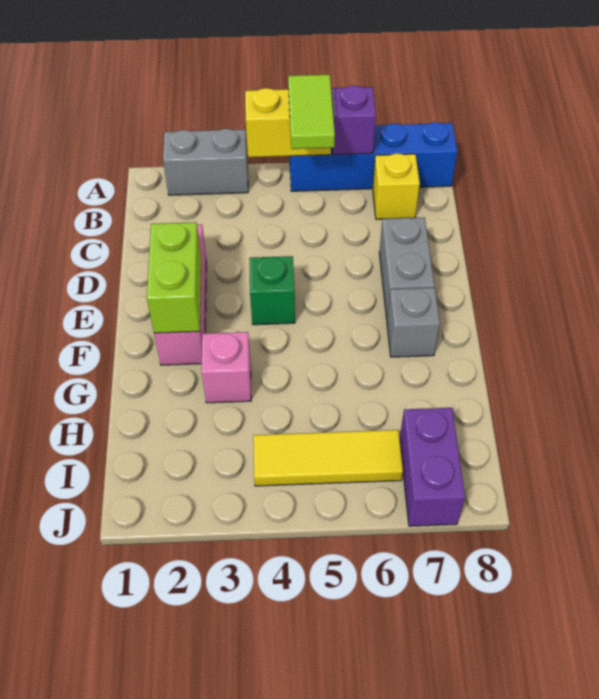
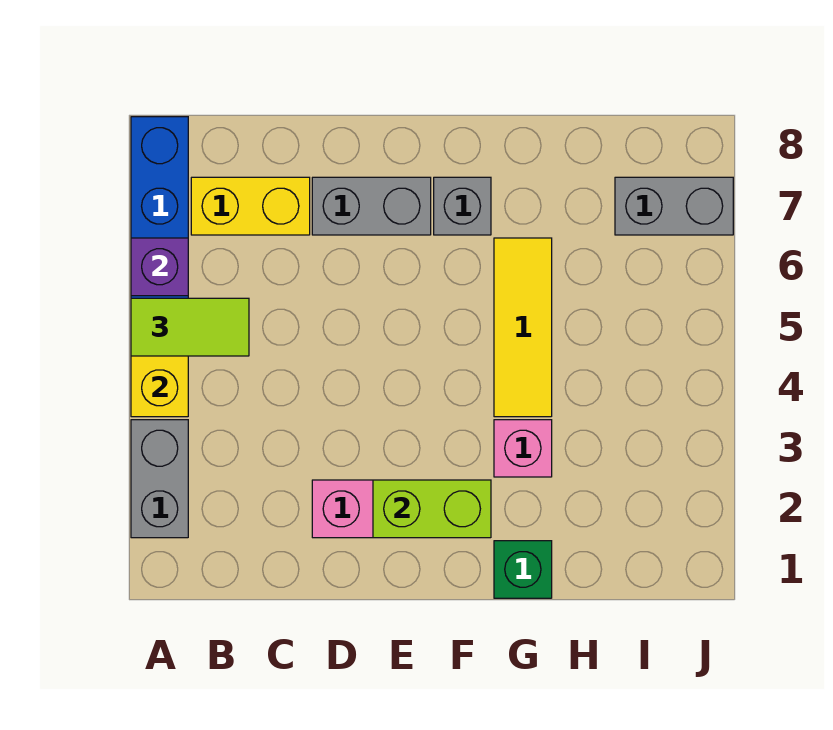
yellow brick B7 level 1 -> yellow brick B7:C7 level 1
green brick E4 level 1 -> green brick G1 level 1
yellow tile I4:I6 level 1 -> yellow tile G4:G6 level 1
purple brick I7:J7 level 1 -> grey brick I7:J7 level 1

